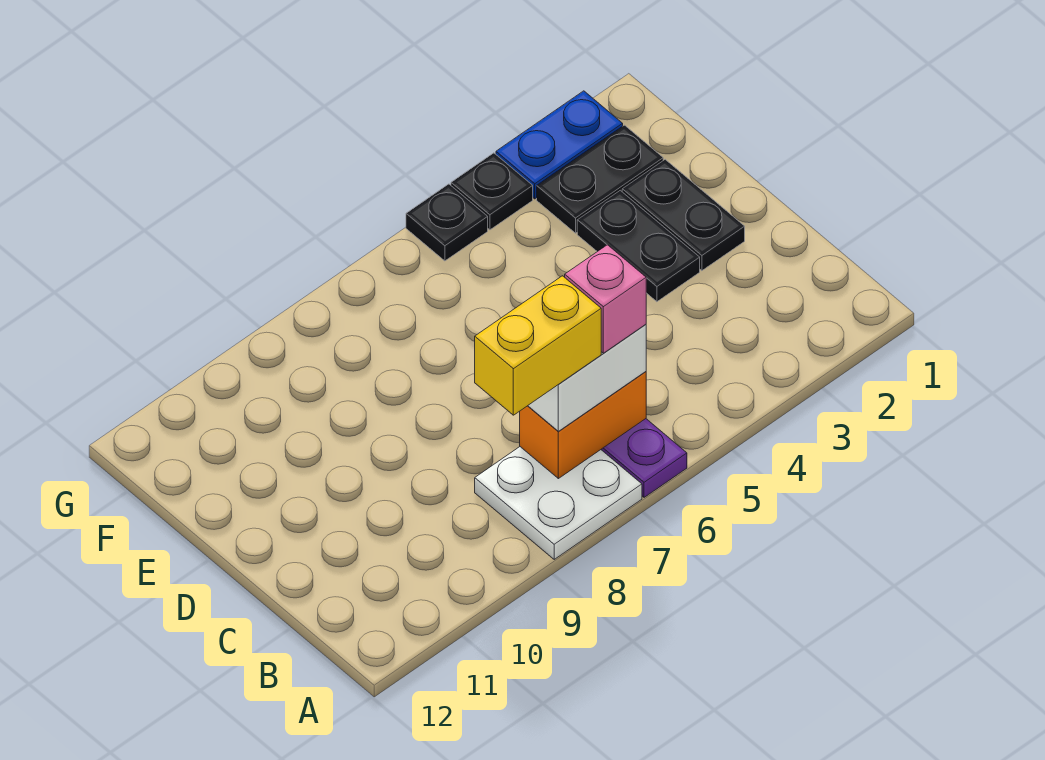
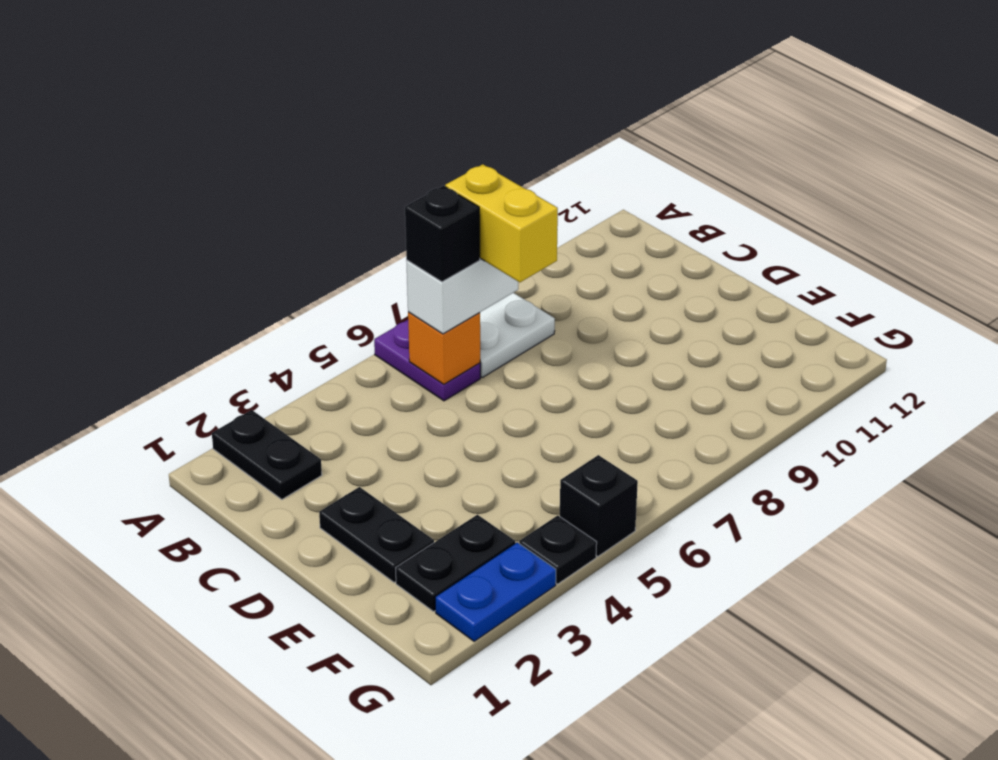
orange brick B6:B7 level 2 -> orange brick B6 level 2
pink brick B6 level 4 -> black brick B6 level 4
yellow brick B7:B8 level 4 -> yellow brick B7:C7 level 4
black plate D3:E3 level 1 -> black plate A2:B2 level 1
black plate G5 level 1 -> black brick G5 level 1

